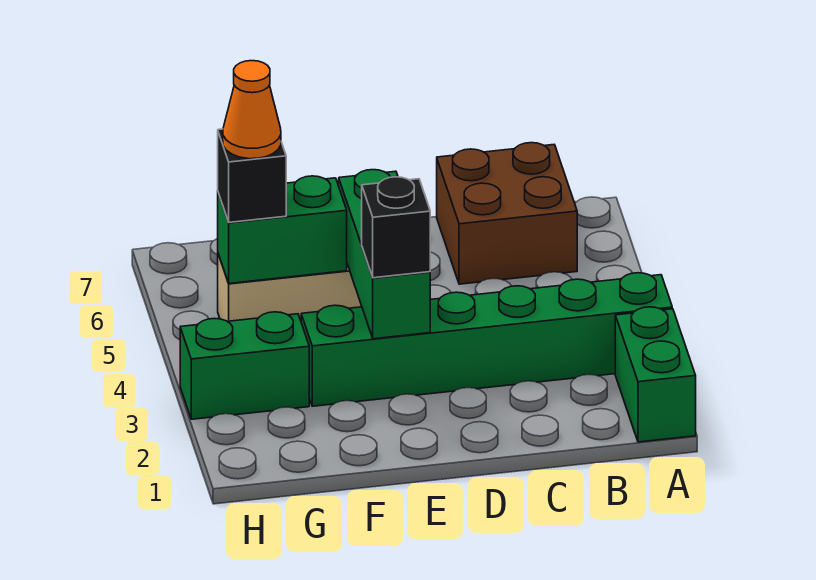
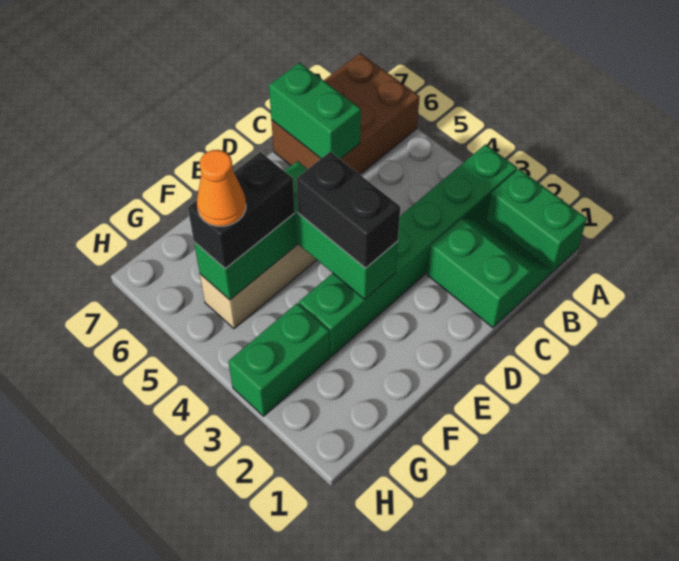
none -> green slope B1:C2 level 1 top C
brown brick B6:C7 level 1 -> brown brick A6:C7 level 1
none -> green brick C6:C7 level 2
black brick E3 level 3 -> black brick E3:E4 level 3
black brick G5 level 3 -> black brick F5:G5 level 3

